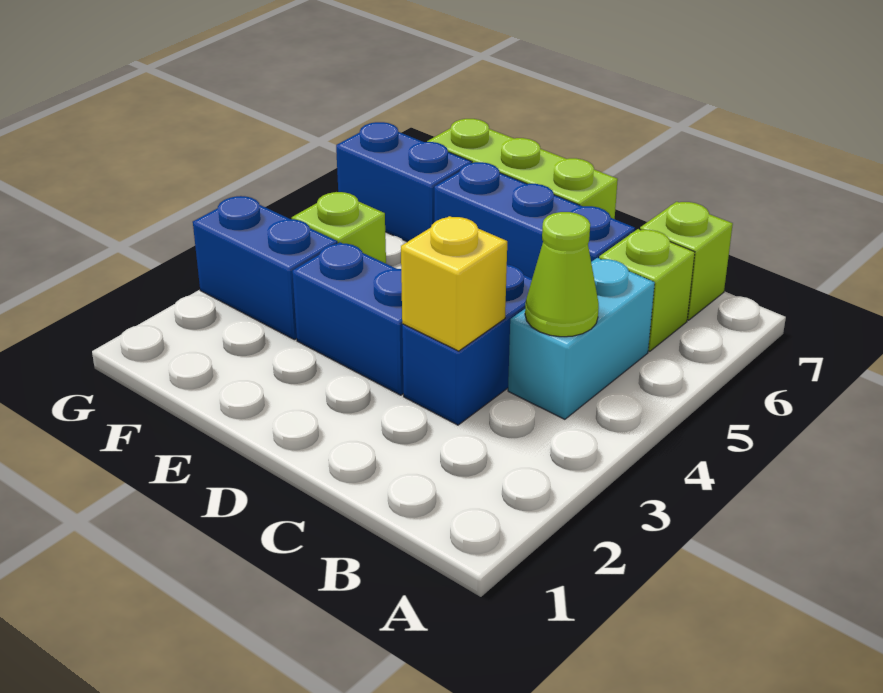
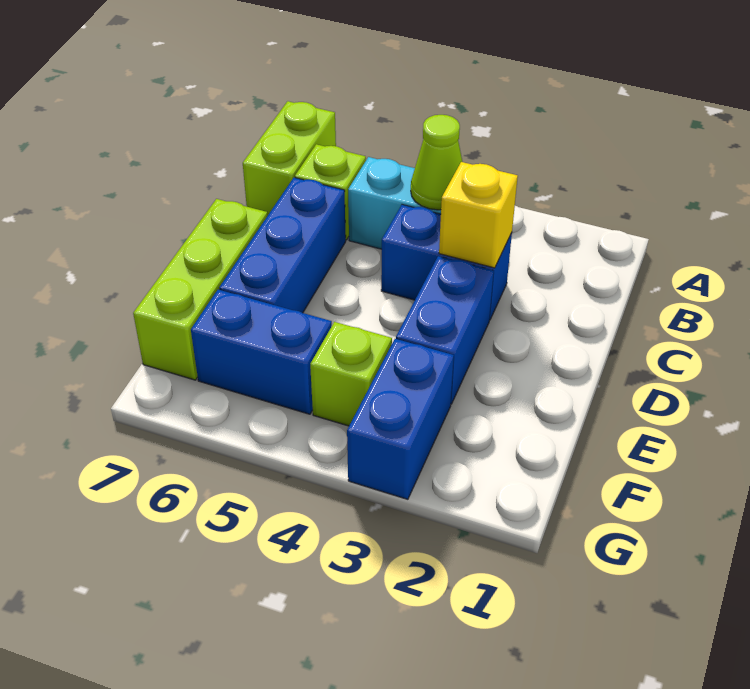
lime brick B7 level 1 -> lime brick A7:B7 level 1
blue brick F6:G6 level 1 -> blue brick F5:F6 level 1

